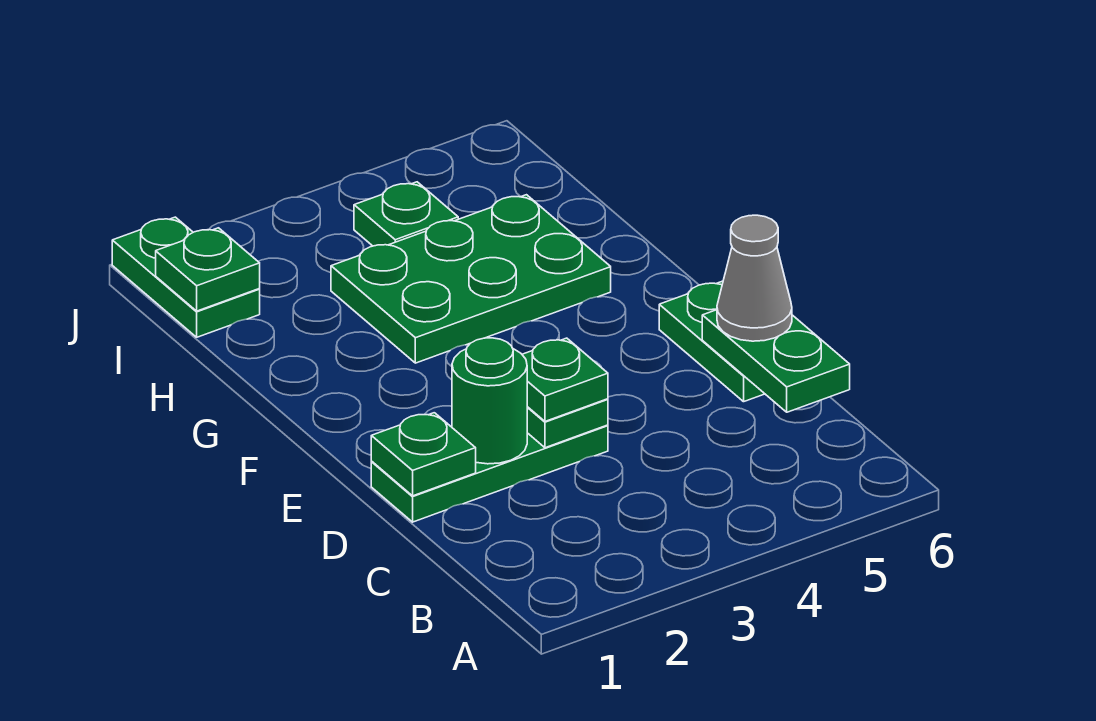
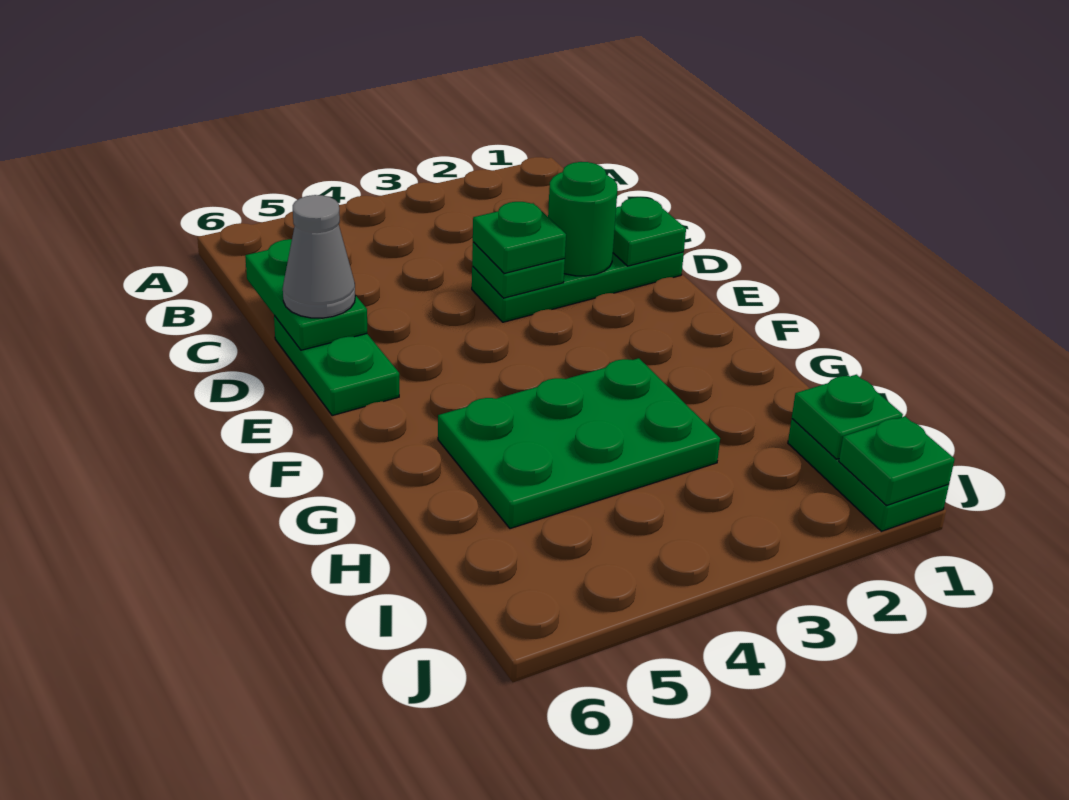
green plate I4 level 1 -> green plate J1 level 2

